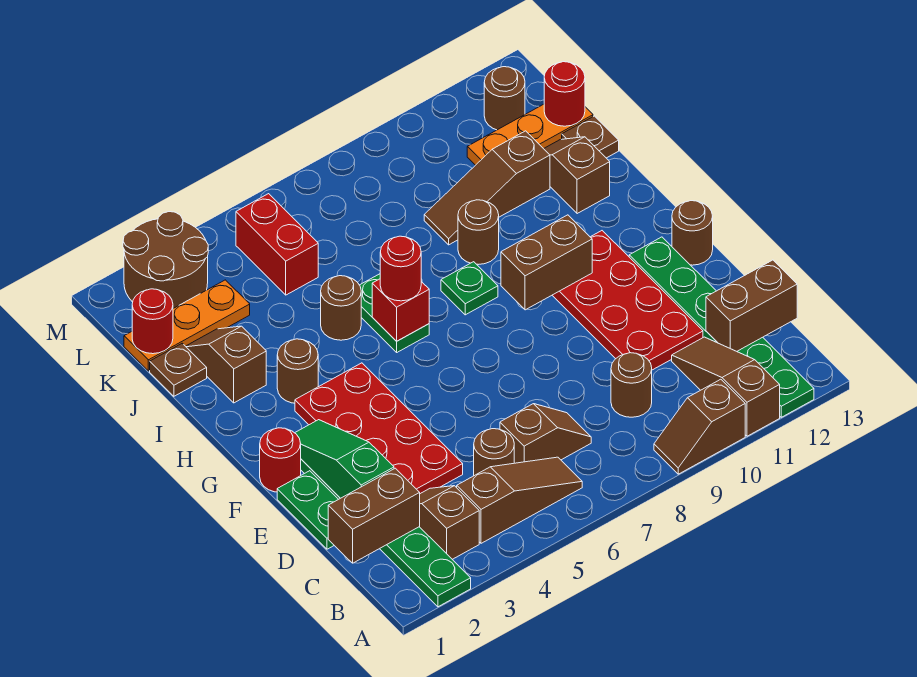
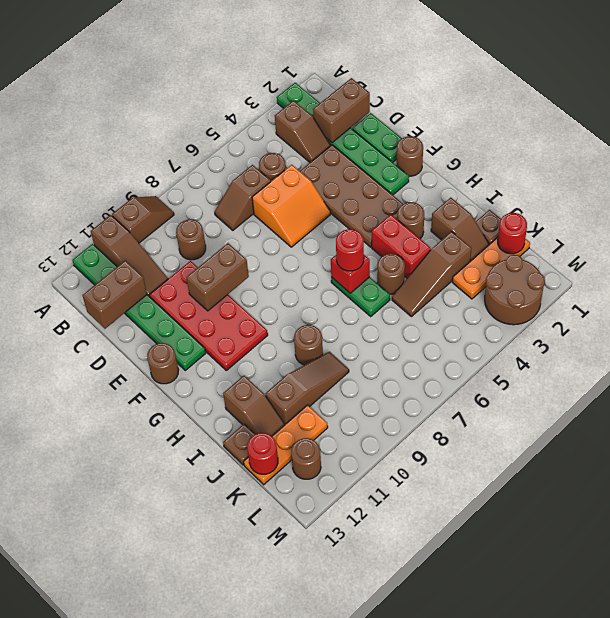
brown slope B4:B6 level 1 top 4 -> brown slope J3:J5 level 1 top 3
green slope D2:F2 level 2 top D -> none
red plate D3:G4 level 1 -> brown plate D3:G4 level 1
none -> orange slope D5:E6 level 1 top D
red round brick F1 level 1 -> brown round brick F1 level 1
brown brick G9:G10 level 2 -> brown brick E9:E10 level 2
green plate H8 level 1 -> none
red brick K5:L5 level 1 -> red brick H4:I4 level 1

